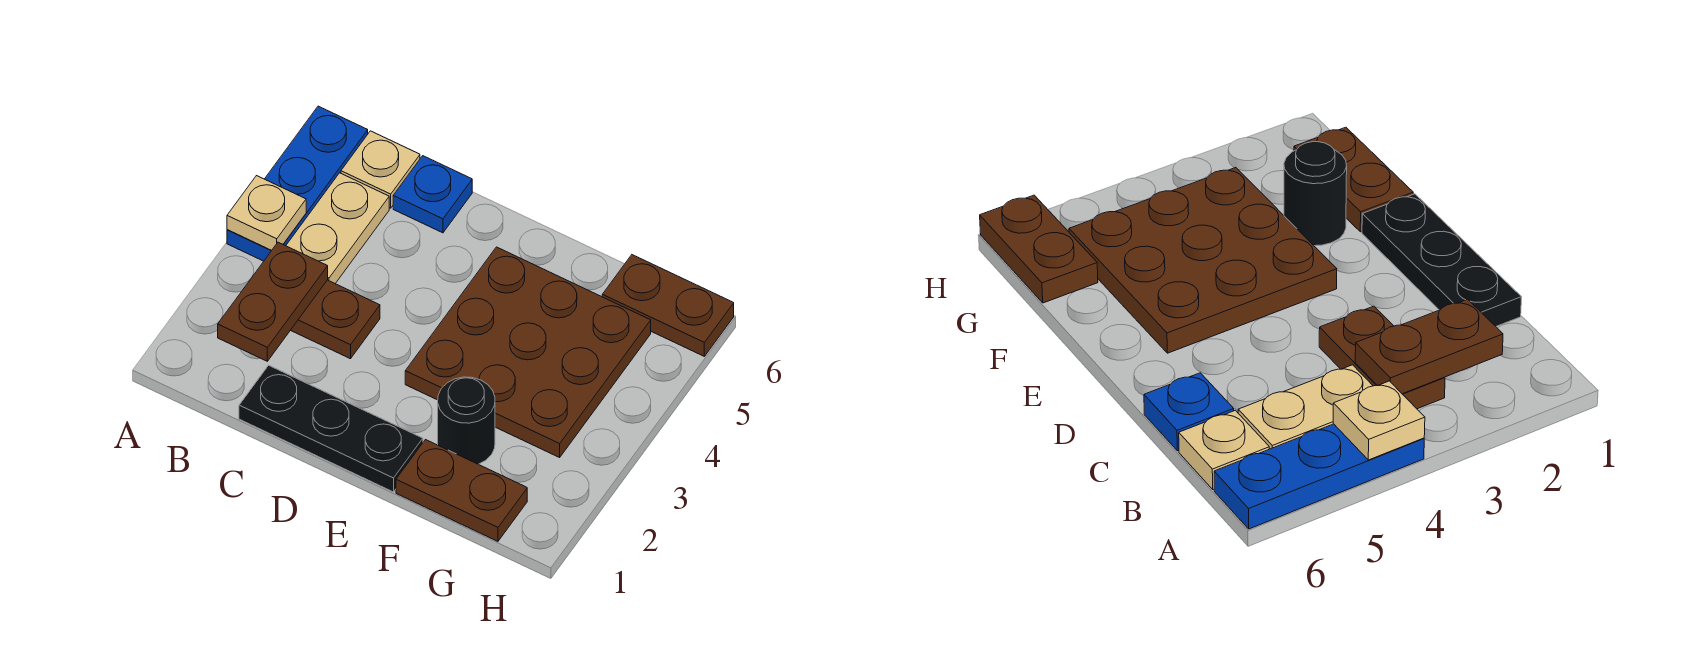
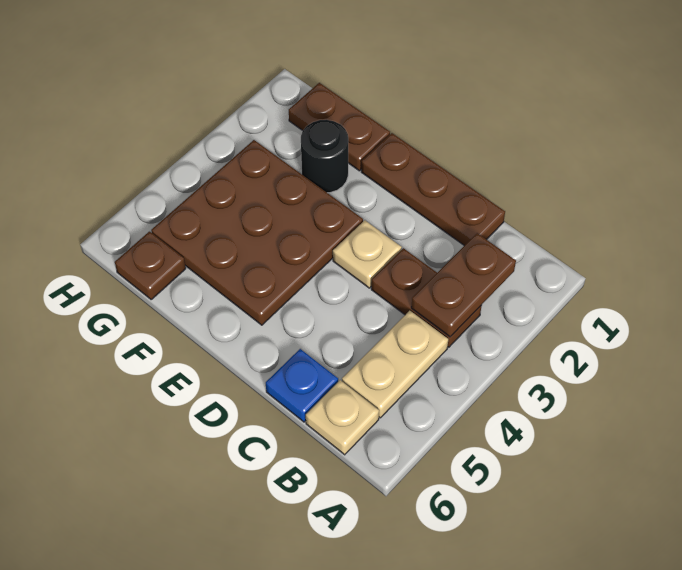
blue plate A4:A6 level 1 -> none
tan plate A4 level 2 -> tan plate D3 level 1
black plate C1:E1 level 1 -> brown plate C1:E1 level 1
brown plate G6:H6 level 1 -> brown plate G6 level 1

